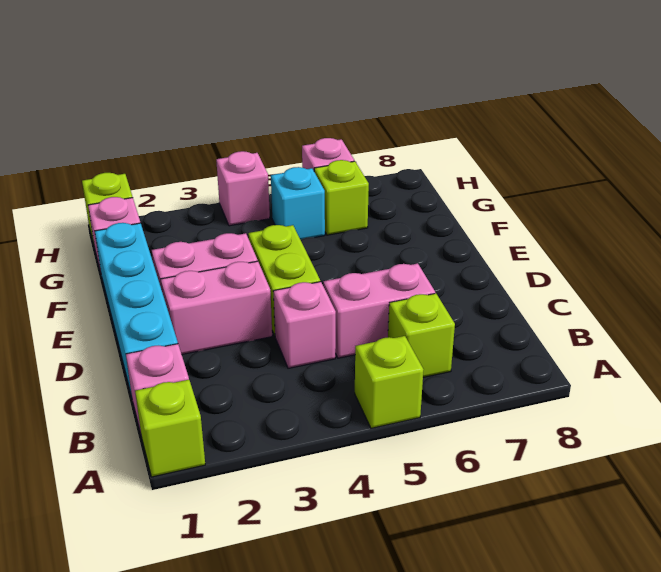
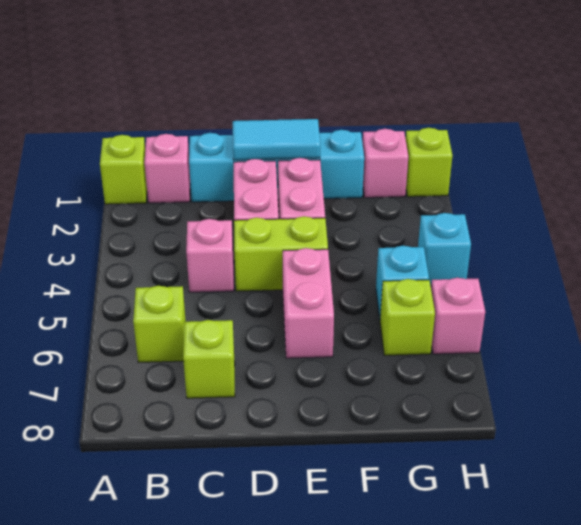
lime brick A5 level 1 -> lime brick C7 level 1
pink brick C5:C6 level 1 -> pink brick E5:E6 level 1
none -> cyan tile D1:E1 level 2
pink brick H4 level 1 -> cyan brick H4 level 1

